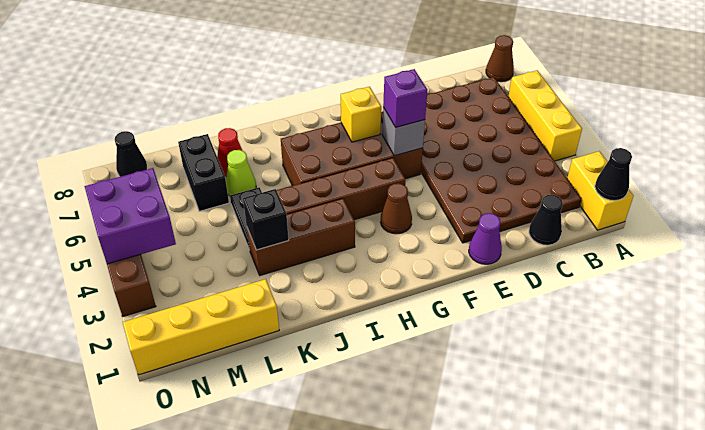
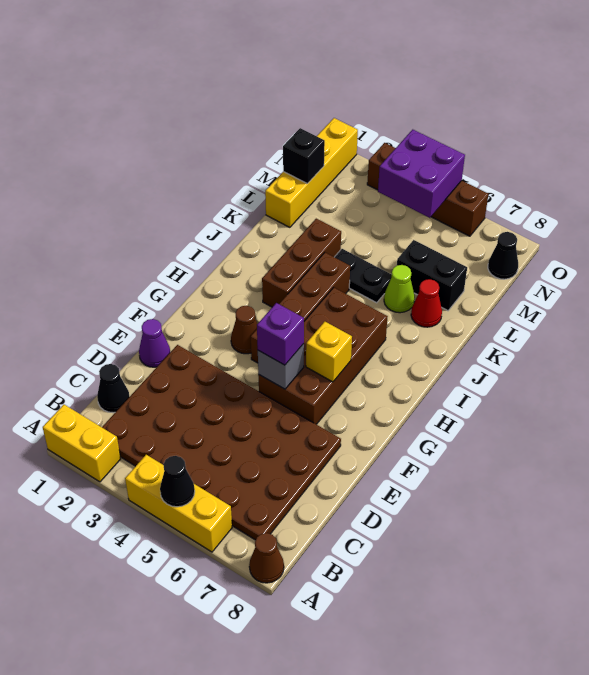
black cone A1 level 2 -> black cone A5 level 2
black brick K3 level 2 -> black brick M1 level 2

